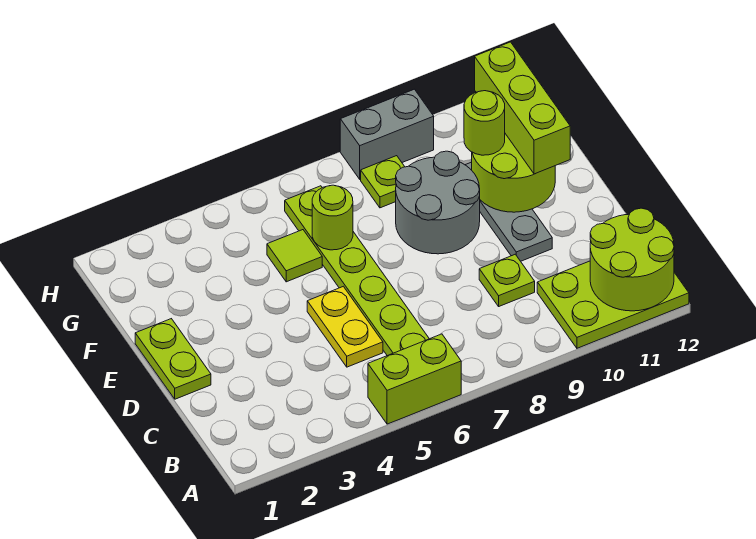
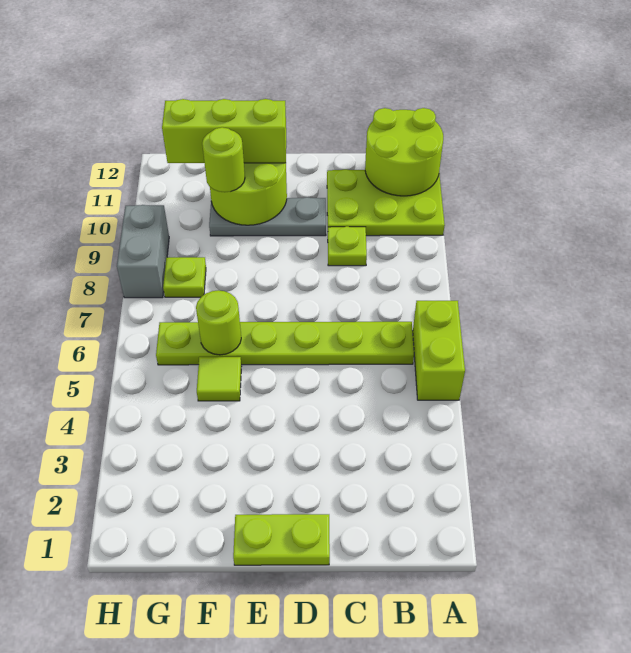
lime plate A10:B12 level 1 -> lime plate A10:C11 level 1
yellow plate C5:D5 level 1 -> none
grey round brick E8:F9 level 1 -> none

